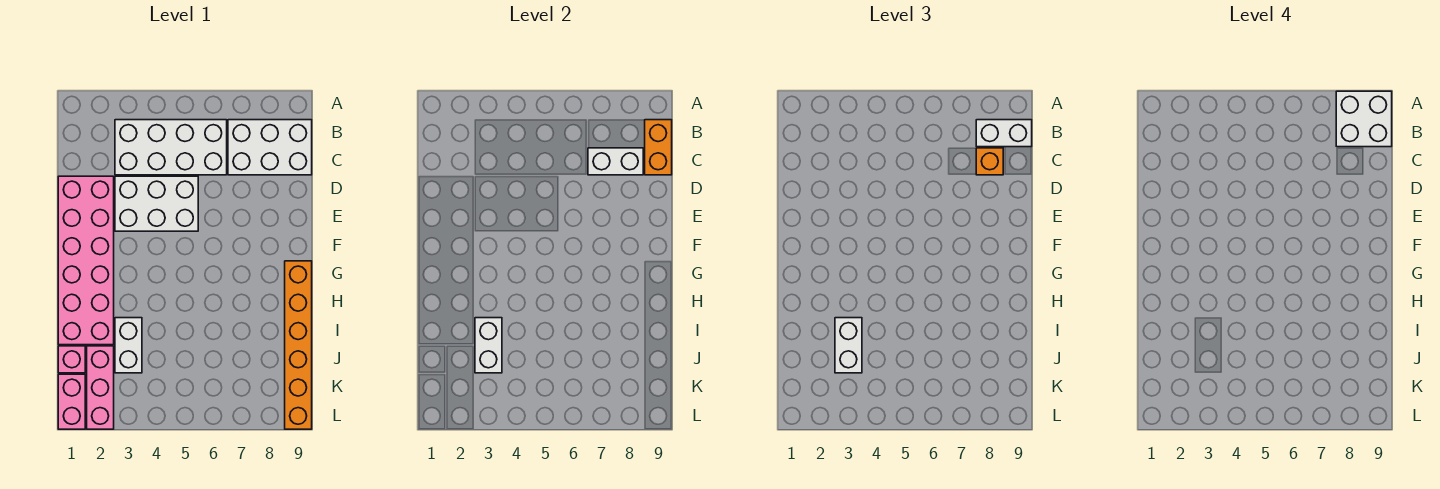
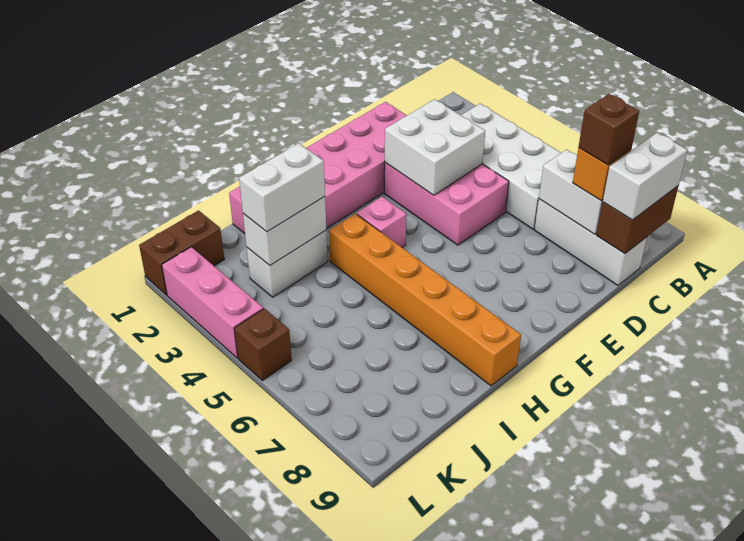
white brick A8:B9 level 4 -> white brick D3:E4 level 2
white brick B7:C9 level 1 -> white brick C7:C9 level 1
white brick B8:B9 level 3 -> white brick B9:C9 level 3
orange brick B9:C9 level 2 -> brown brick B9:C9 level 2
none -> brown brick C8 level 4
white brick D3:E5 level 1 -> pink brick D3:E5 level 1
orange brick G9:L9 level 1 -> orange brick H4:H9 level 1
pink brick J1 level 1 -> pink brick G4 level 1
pink brick J2:L2 level 1 -> pink brick L2:L4 level 1
pink brick K1:L1 level 1 -> brown brick K1:L1 level 1
none -> brown brick L5 level 1

